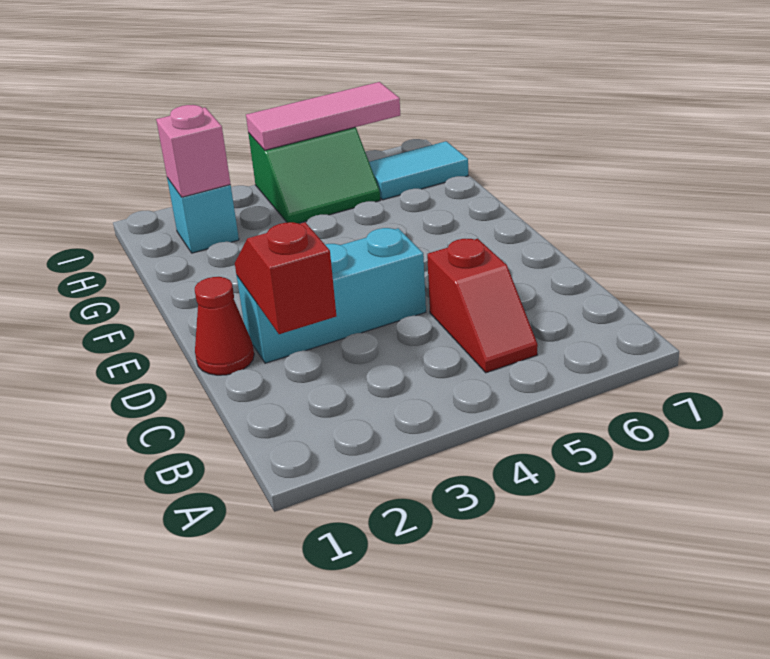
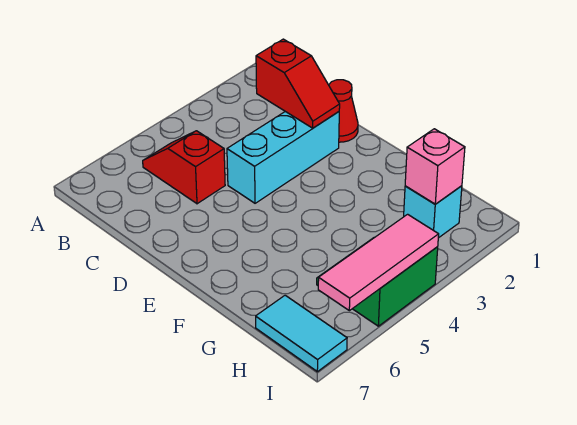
cyan tile H6:H7 level 1 -> cyan tile H7:I7 level 1

